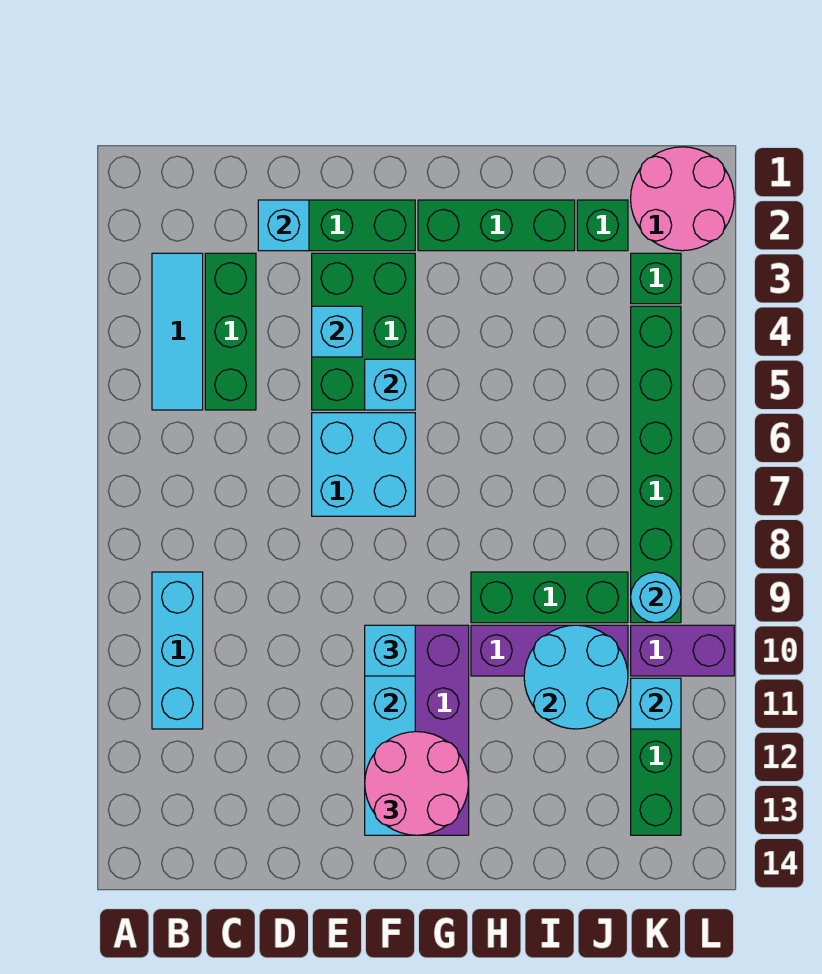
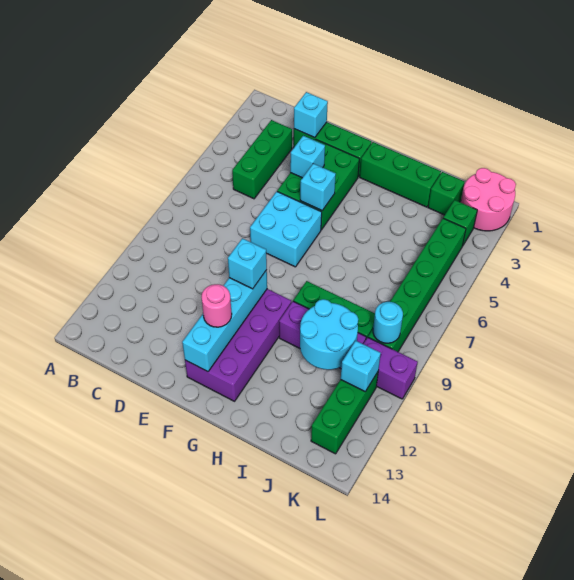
cyan tile B3:B5 level 1 -> none
cyan brick B9:B11 level 1 -> none
pink round brick F12:G13 level 3 -> pink round brick F12 level 3

